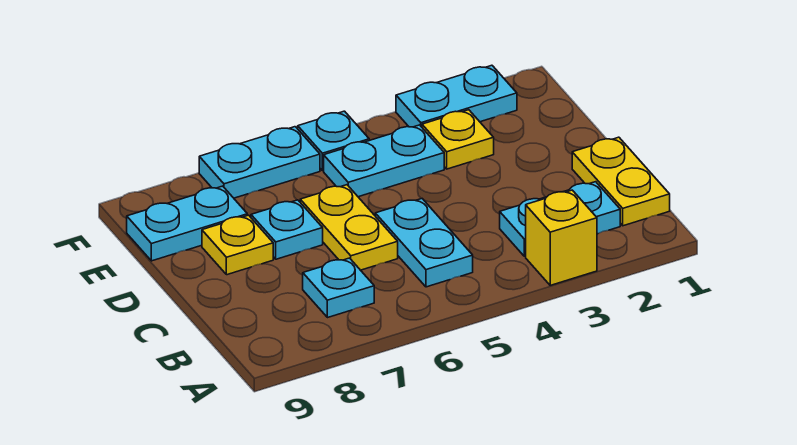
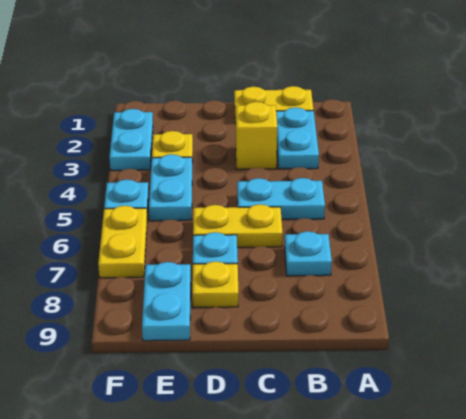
yellow brick A3 level 1 -> yellow brick C3 level 1
cyan plate F6:F7 level 1 -> yellow plate F6:F7 level 1

